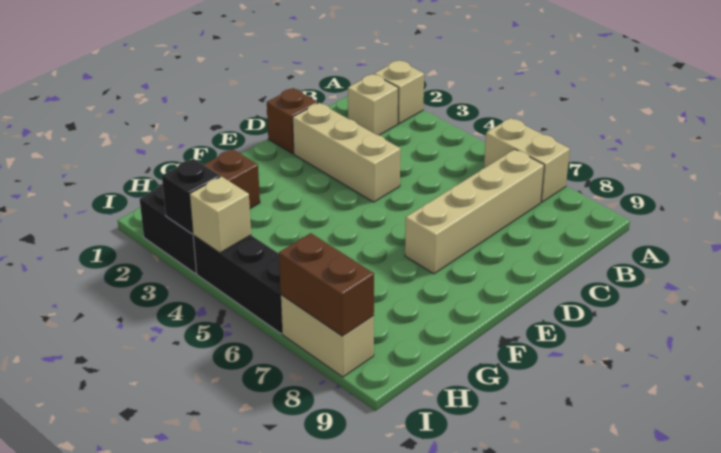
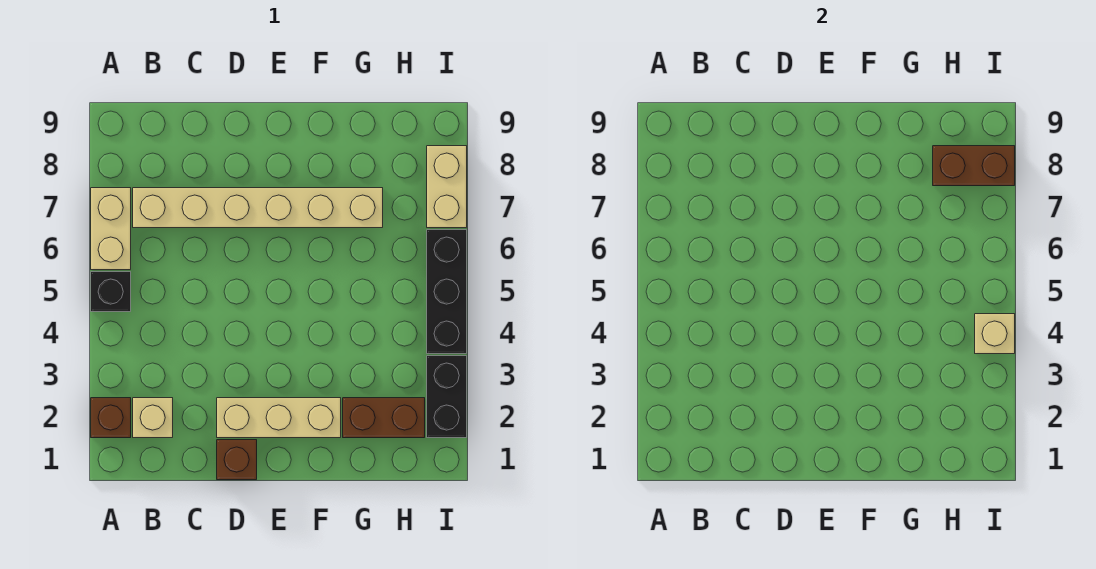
tan brick A2 level 1 -> brown brick A2 level 1
tan brick B7:E7 level 1 -> tan brick B7:G7 level 1
tan brick D2:D4 level 1 -> tan brick D2:F2 level 1
black brick I3 level 2 -> black brick A5 level 1
brown brick I7:I8 level 2 -> brown brick H8:I8 level 2

